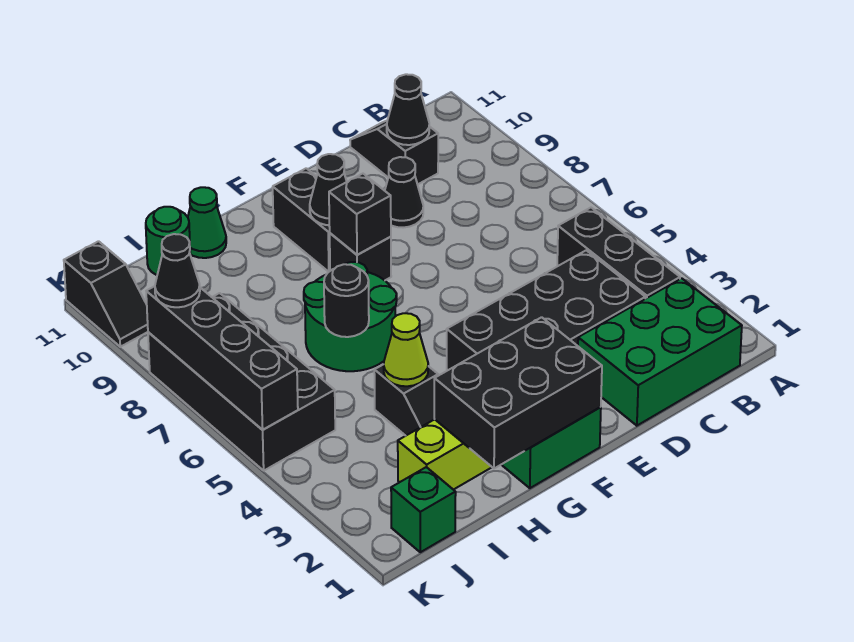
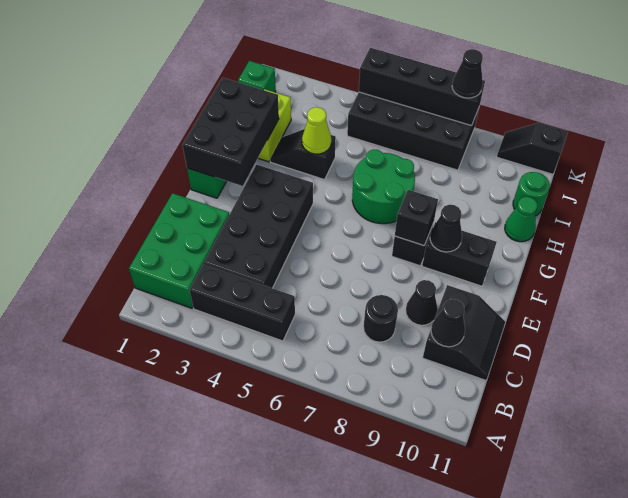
black slope C10:C11 level 1 top 10 -> black slope C10:D11 level 1 top 10
black round brick H6 level 2 -> black round brick C8 level 1

